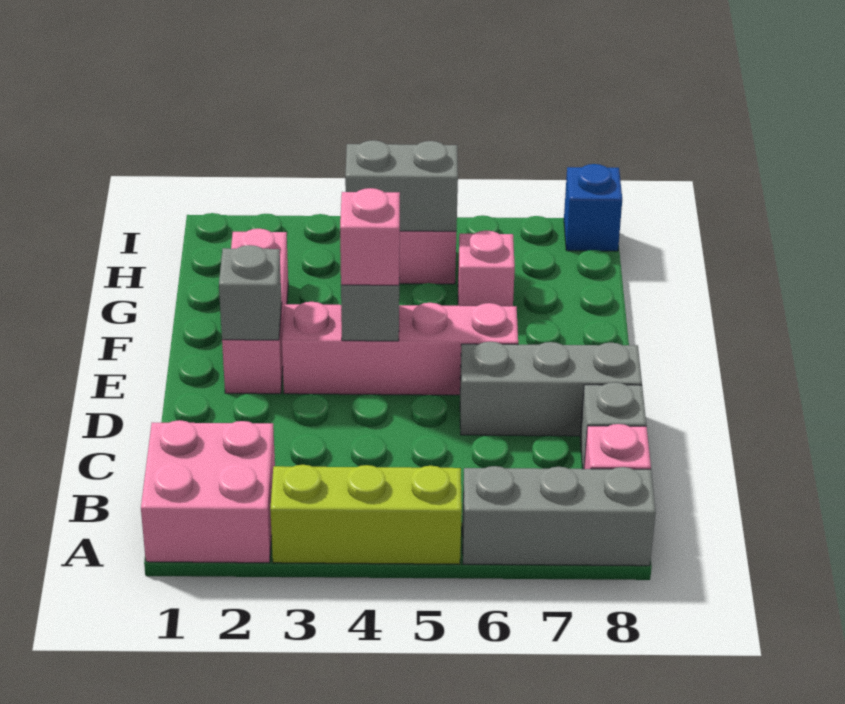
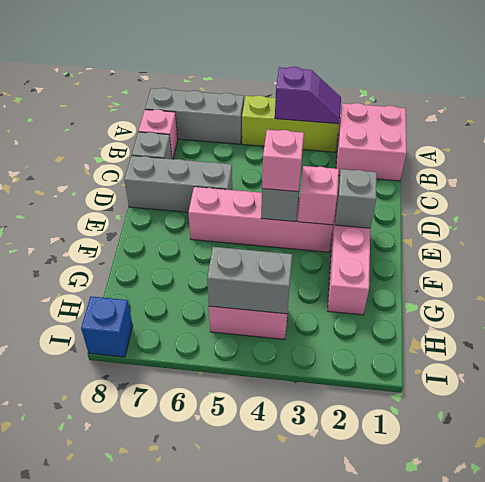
none -> purple slope A3:A4 level 2 top 4
pink brick G6 level 1 -> pink brick E3 level 2

